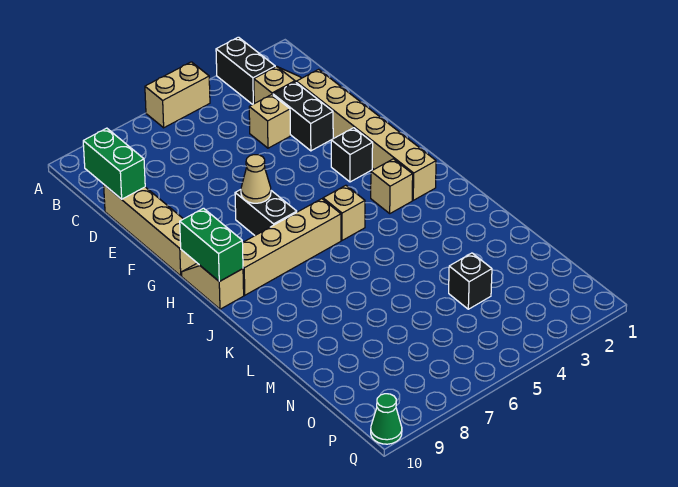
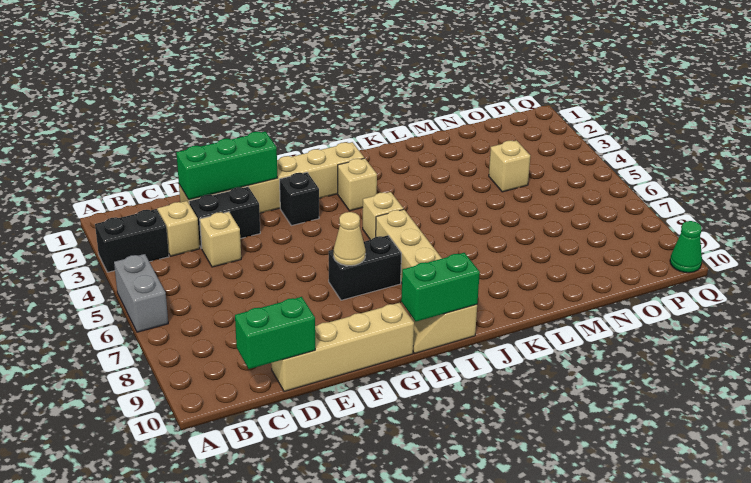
tan brick A5:A6 level 1 -> grey brick A5:A6 level 1
none -> green brick D2:F2 level 2
black brick N4 level 1 -> tan brick N4 level 1

